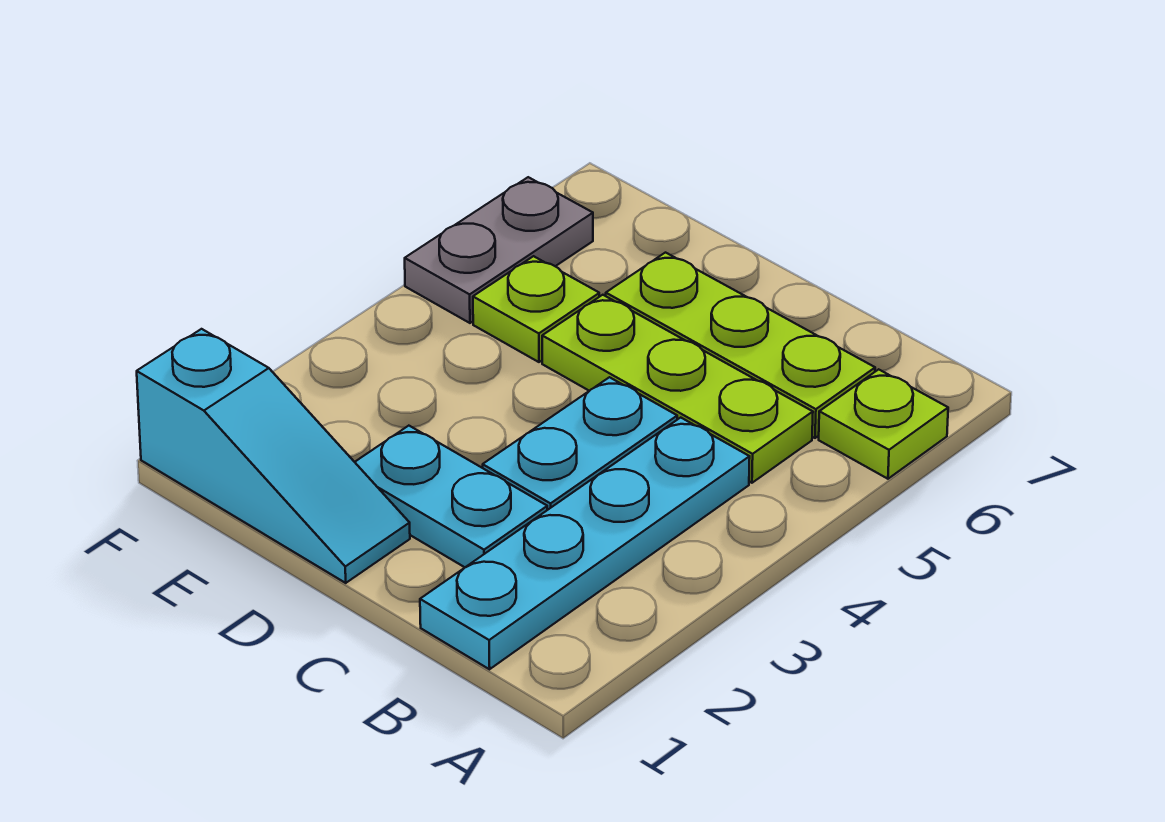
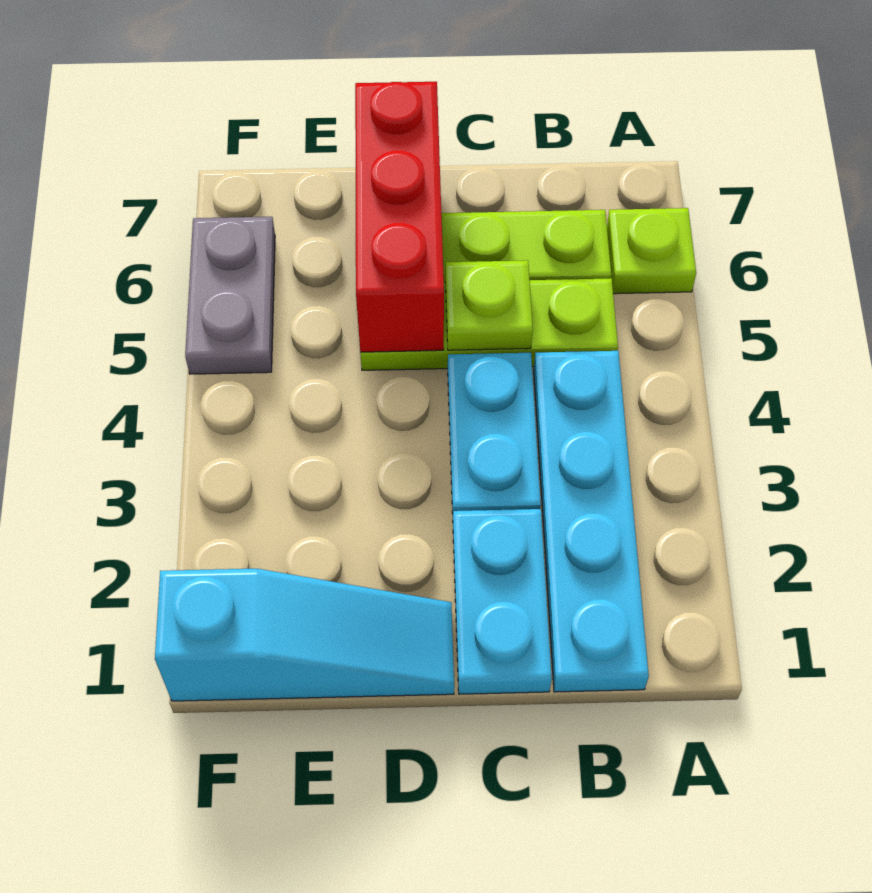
cyan plate C2:D2 level 1 -> cyan plate C1:C2 level 1
none -> red brick D5:D7 level 2
lime plate E5 level 1 -> lime plate C5 level 2

